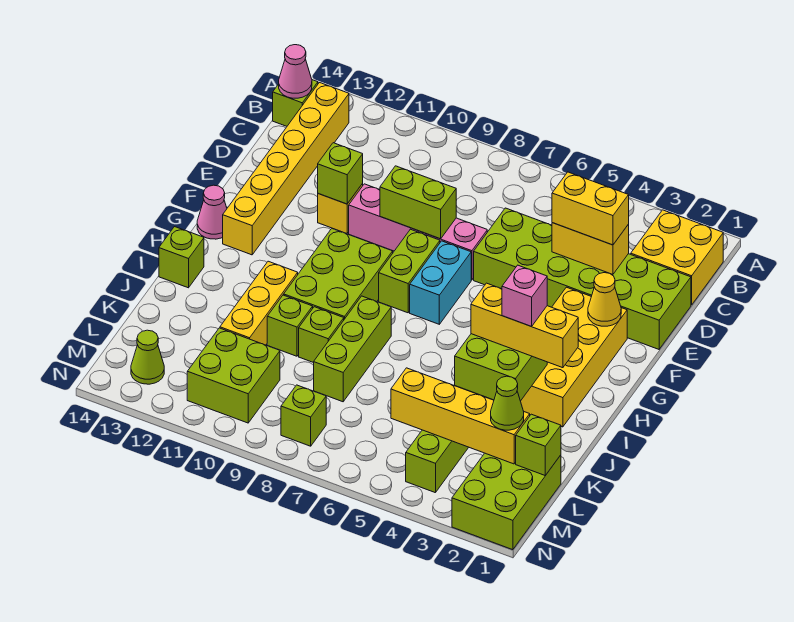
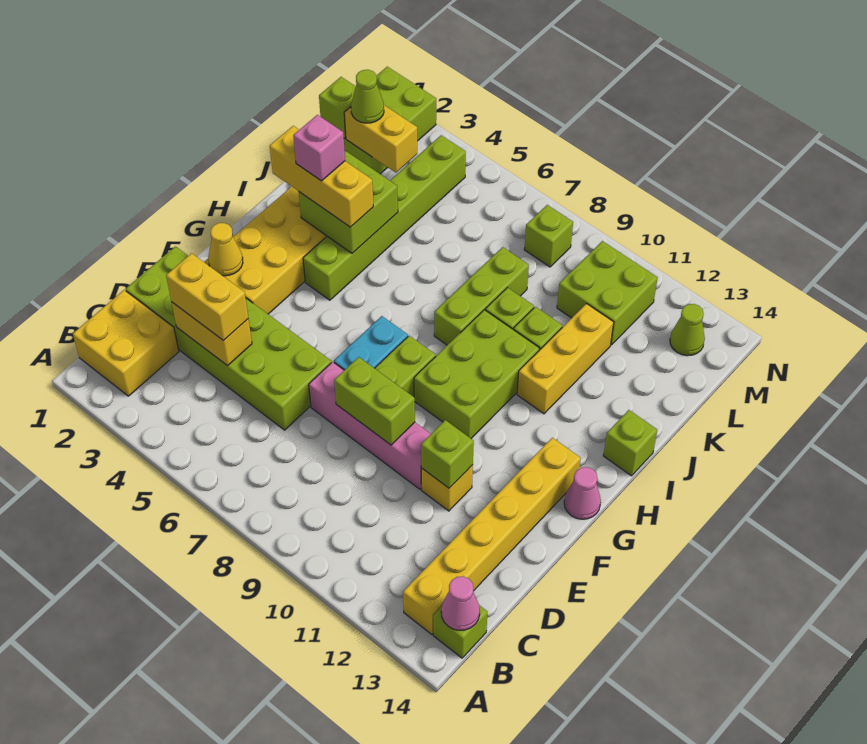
yellow brick L2:L5 level 2 -> yellow brick L2:L3 level 2

